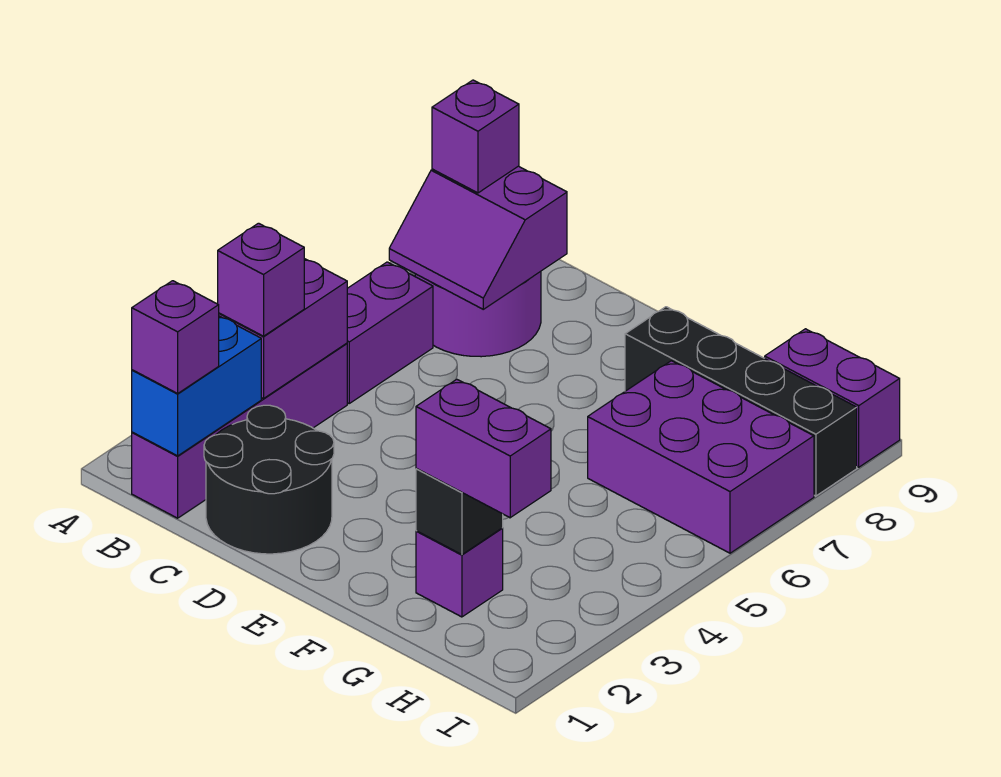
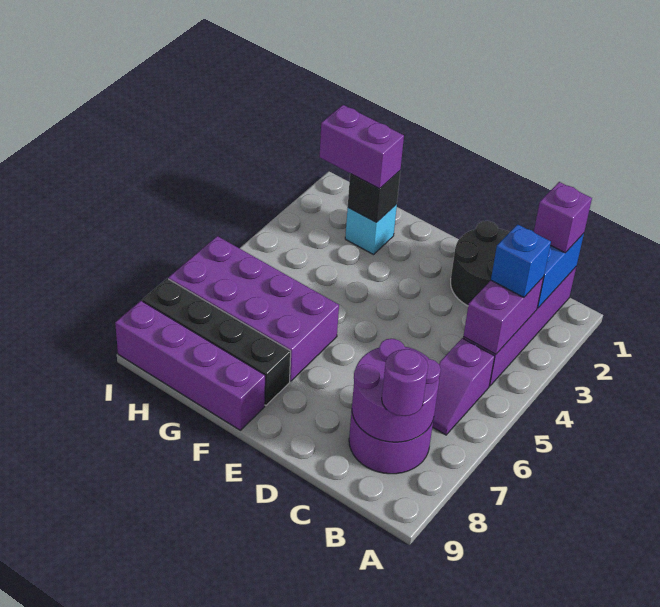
purple brick B3 level 3 -> blue brick B3 level 3
purple brick B5:B6 level 1 -> purple slope B5:B6 level 1 top 5
purple slope B7:C8 level 2 top 8 -> purple round brick B7:C8 level 2
purple brick B8 level 3 -> purple round brick B8 level 3
purple brick G2 level 1 -> cyan brick G2 level 1
purple brick G6:I7 level 1 -> purple brick F6:I7 level 1
purple brick H9:I9 level 1 -> purple brick F9:I9 level 1

